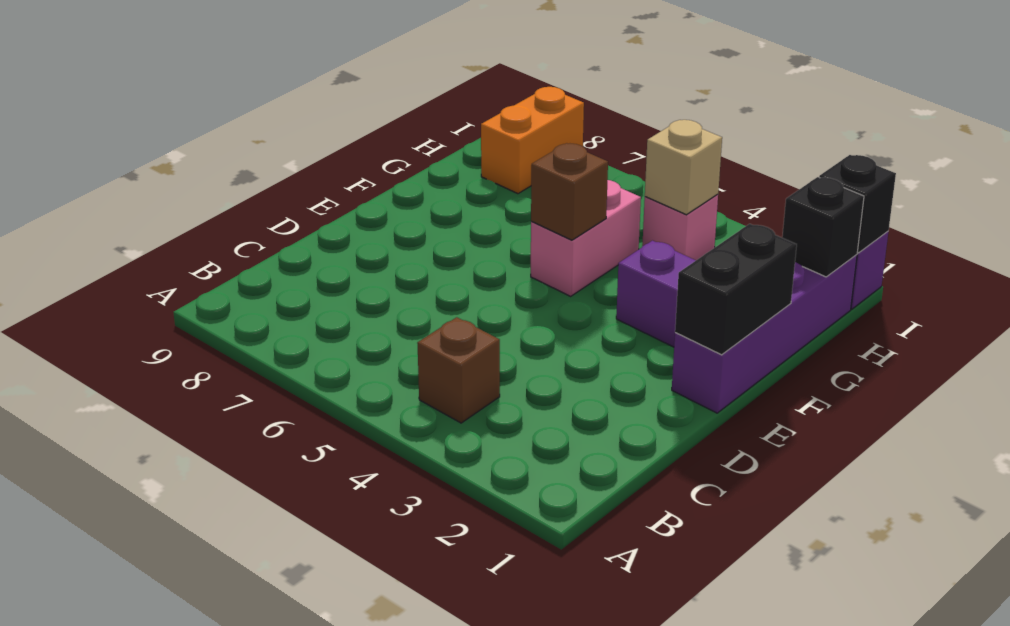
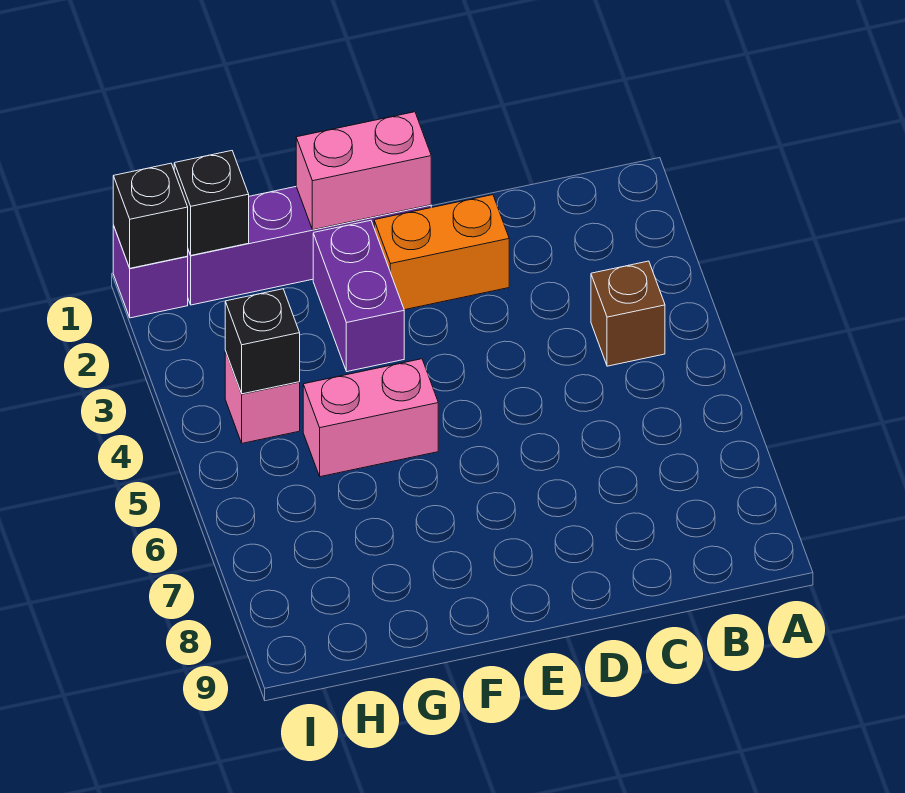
black brick E1:F1 level 2 -> pink brick E1:F1 level 2
brown brick F5 level 2 -> none
tan brick H4 level 2 -> black brick H4 level 2
orange brick H8:I8 level 1 -> orange brick D2:E2 level 1

